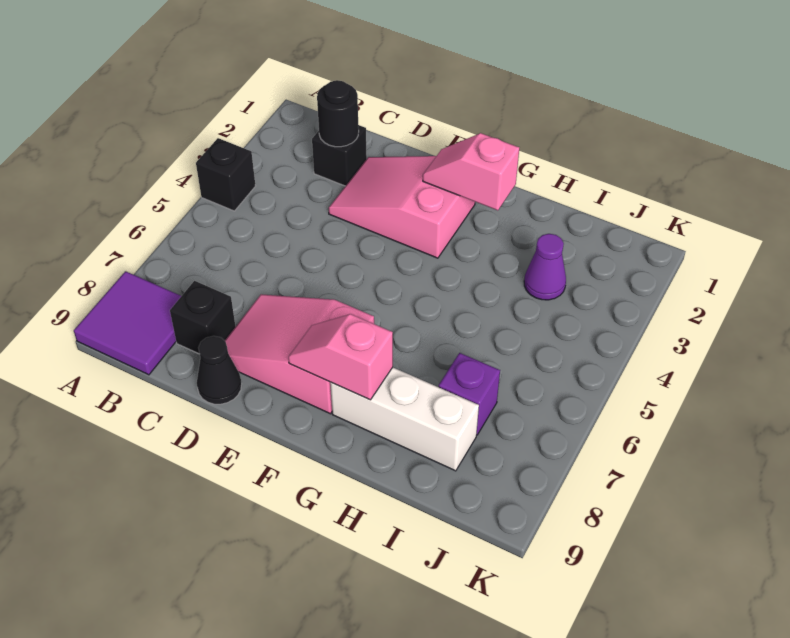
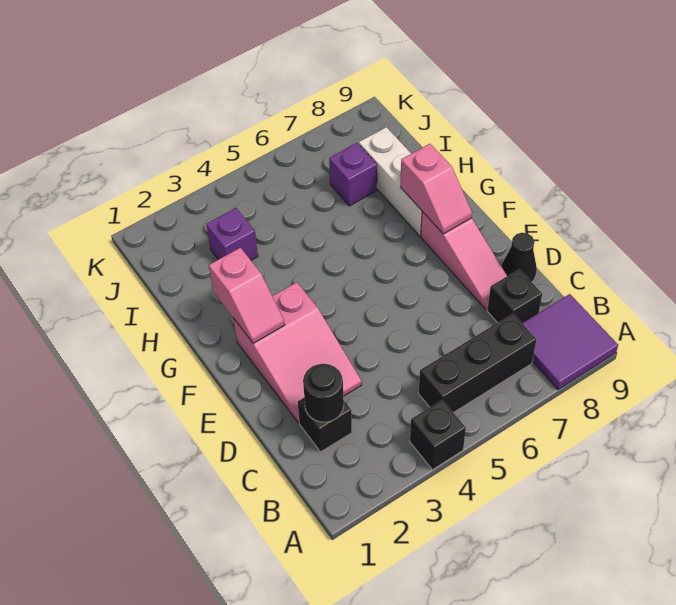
none -> black brick B5:B7 level 1
pink slope D7:F8 level 1 top F -> pink slope D8:F8 level 1 top F
purple cone I3 level 1 -> purple brick I3 level 1

